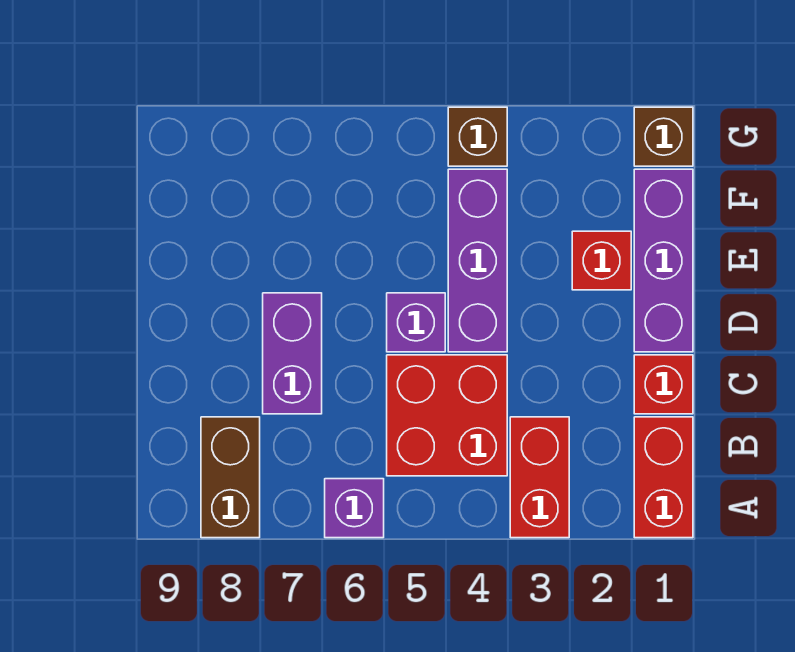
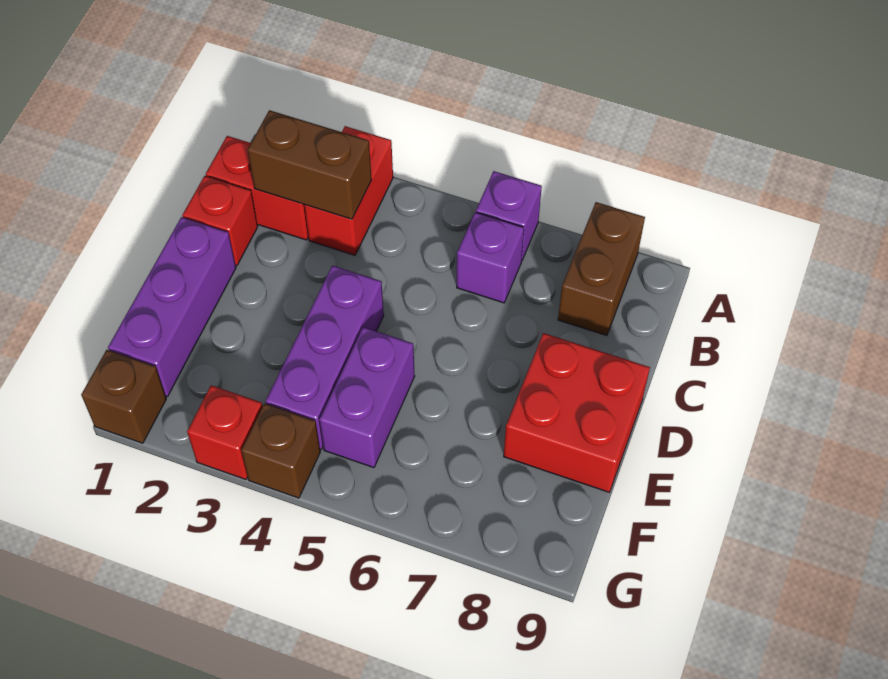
red brick A1:B1 level 1 -> red brick B1:B2 level 1
none -> brown brick B2:B3 level 2
red brick B4:C5 level 1 -> red brick D8:E9 level 1
purple brick C7:D7 level 1 -> purple brick E5:F5 level 1
purple brick D5 level 1 -> purple brick B6 level 1
red brick E2 level 1 -> red brick G3 level 1

